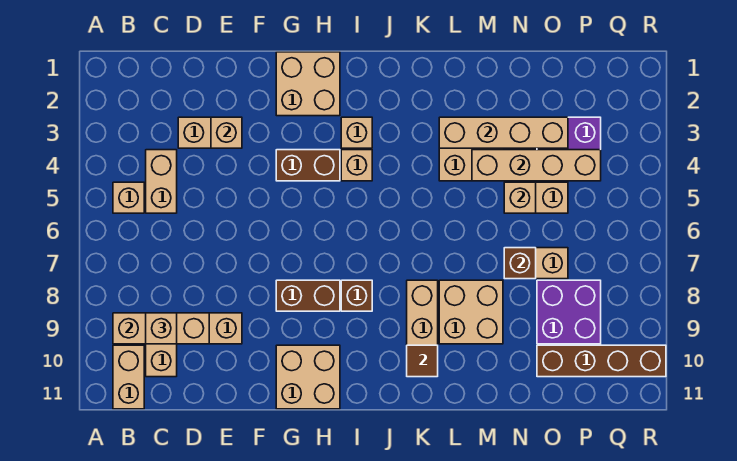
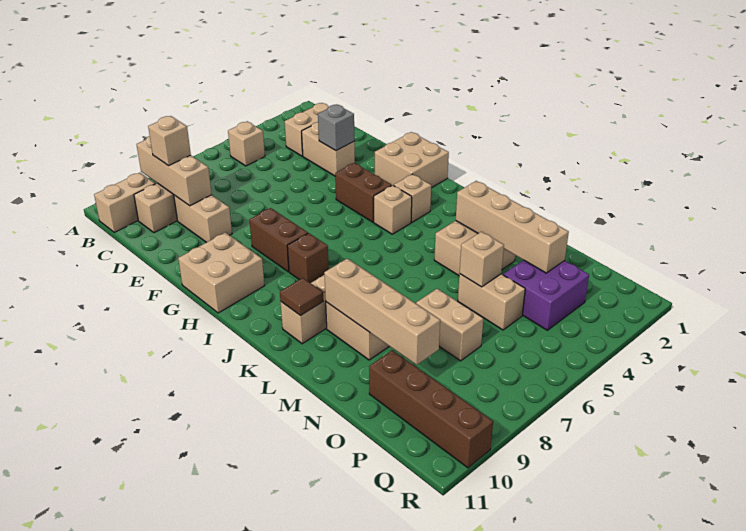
tan brick C4:C5 level 1 -> tan brick C2:C3 level 1
tan brick E3 level 2 -> grey brick E3 level 2
tan brick M4:P4 level 2 -> tan brick L9:O9 level 2
brown brick N7 level 2 -> none
purple brick O8:P9 level 1 -> none

